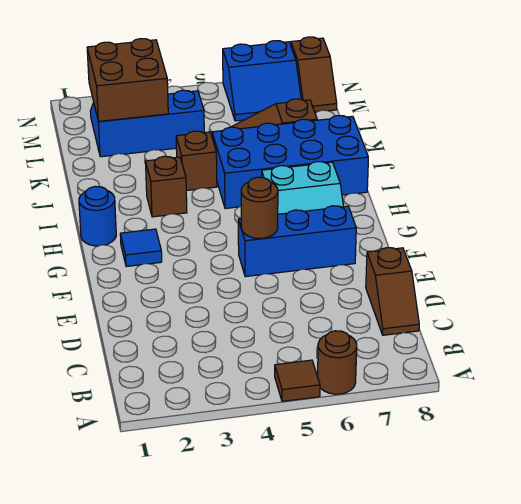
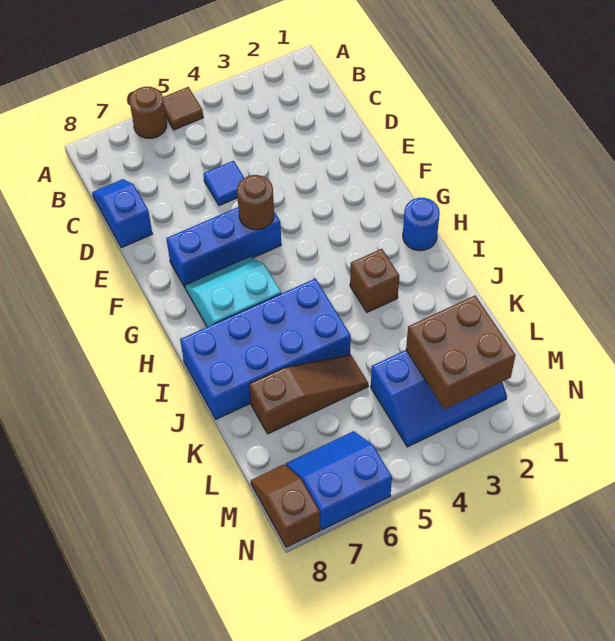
brown slope C8:D8 level 1 top D -> blue slope C8:D8 level 1 top D
blue tile G2 level 1 -> blue tile D5 level 1
brown brick J4 level 1 -> none

